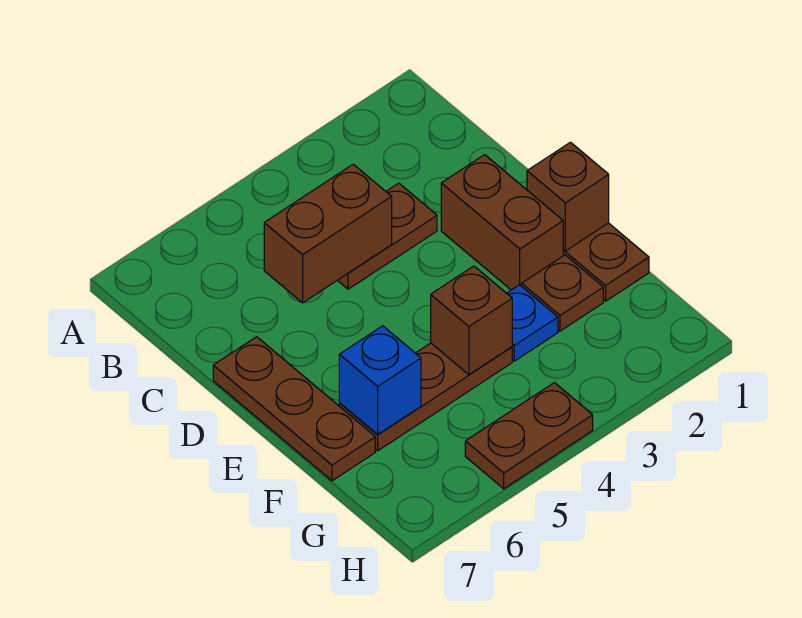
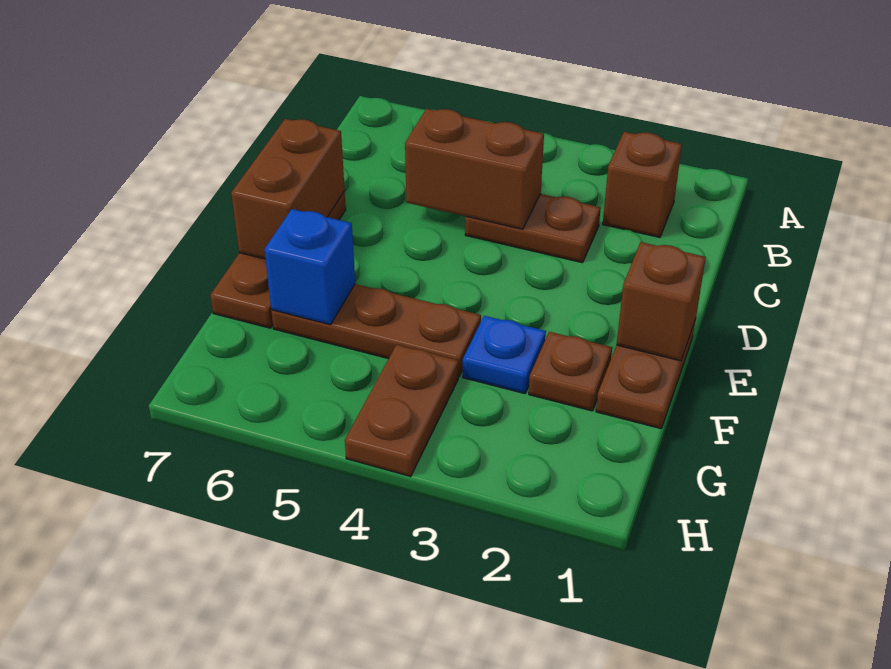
brown brick D2:E2 level 1 -> brown brick D7:E7 level 2
brown brick F4 level 2 -> brown brick B2 level 1
brown plate H4:H5 level 1 -> brown plate G4:H4 level 1

